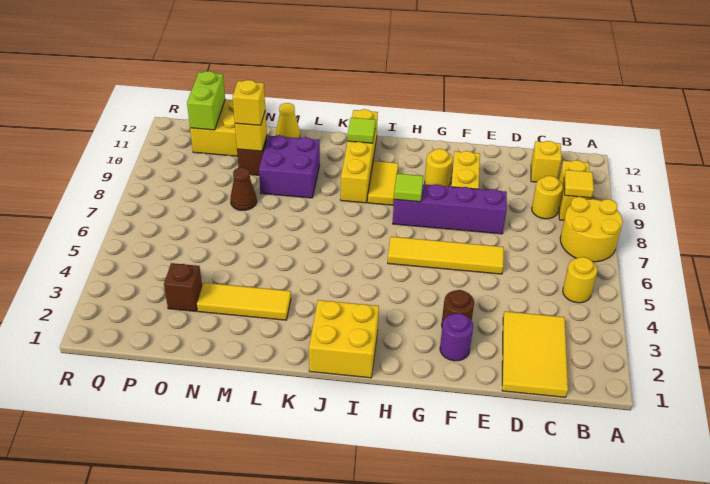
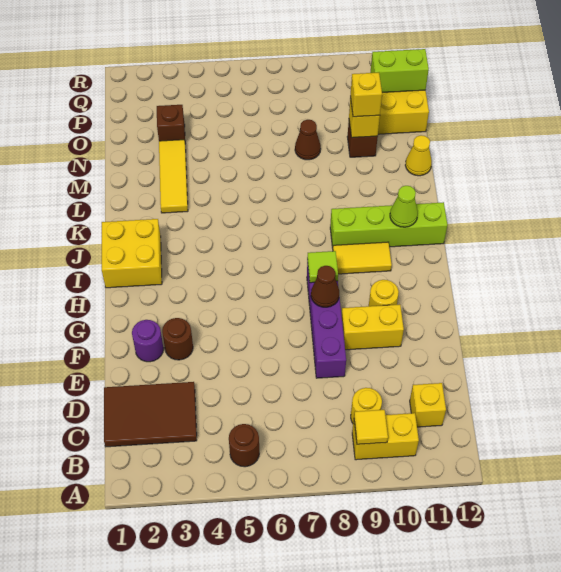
yellow round brick A7:B8 level 1 -> none
yellow round brick B5 level 1 -> brown round brick B5 level 1
yellow tile C1:D3 level 1 -> brown tile C1:D3 level 1
yellow tile E6:H6 level 1 -> none
none -> brown cone G8 level 2
yellow brick J9:J12 level 1 -> lime brick J9:J12 level 1
lime tile J11 level 2 -> lime cone J11 level 2
purple brick L9:M10 level 1 -> none

